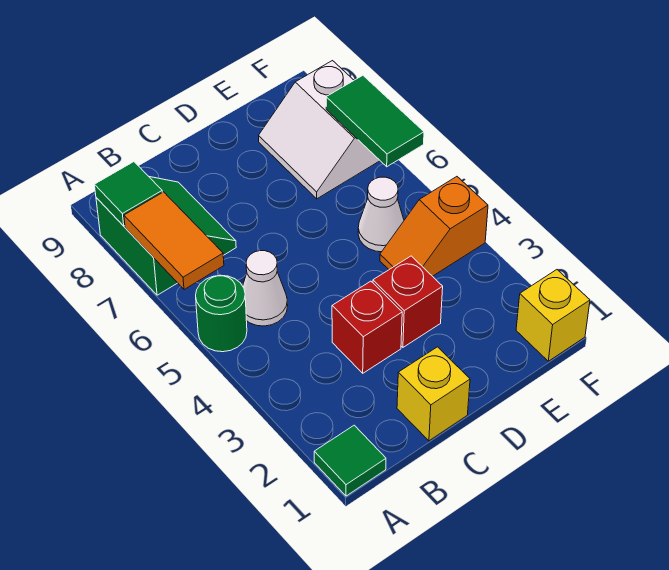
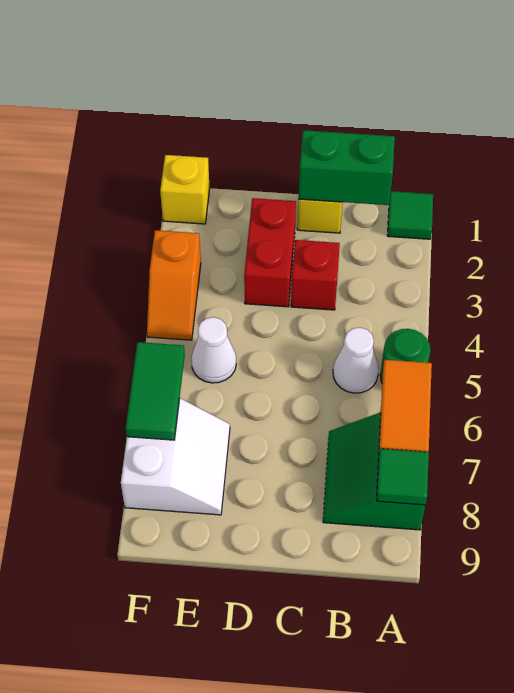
none -> green brick B1:C1 level 2
red brick D3 level 1 -> red brick D2:D3 level 1
orange slope E4:F4 level 1 top F -> orange slope F3:F4 level 1 top 3

